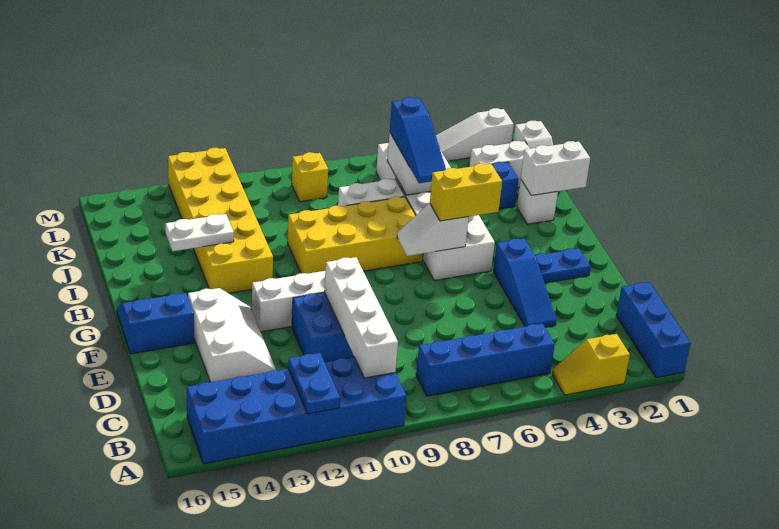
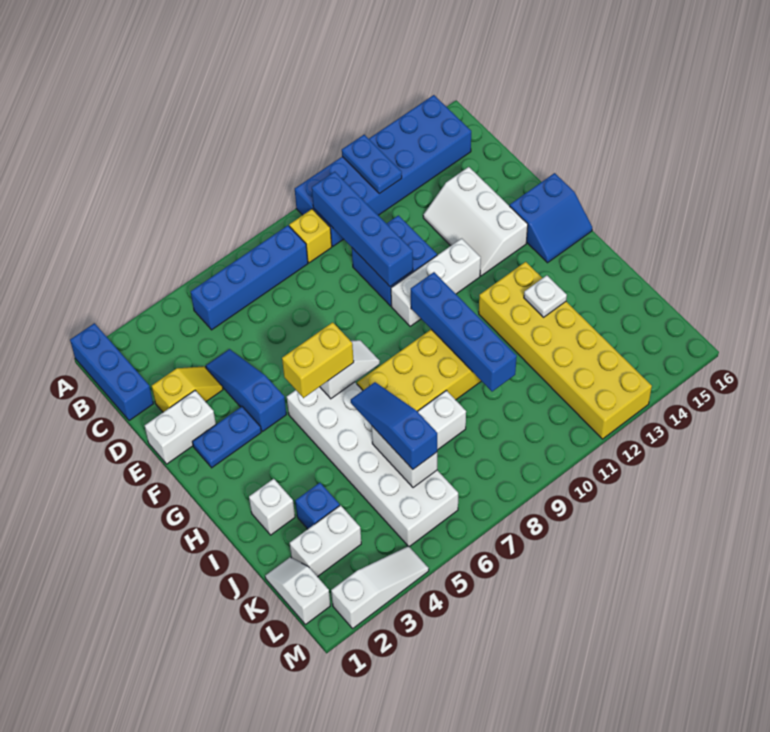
yellow slope A3:A4 level 1 top 3 -> yellow slope D2:D3 level 1 top 2
white brick B10:E10 level 2 -> blue brick B10:E10 level 2
none -> blue brick G10:J10 level 2
white brick I1:I2 level 2 -> white brick E1:E2 level 1
white plate I13:I14 level 2 -> white plate I13 level 2
yellow brick L9 level 1 -> yellow brick B9 level 1

